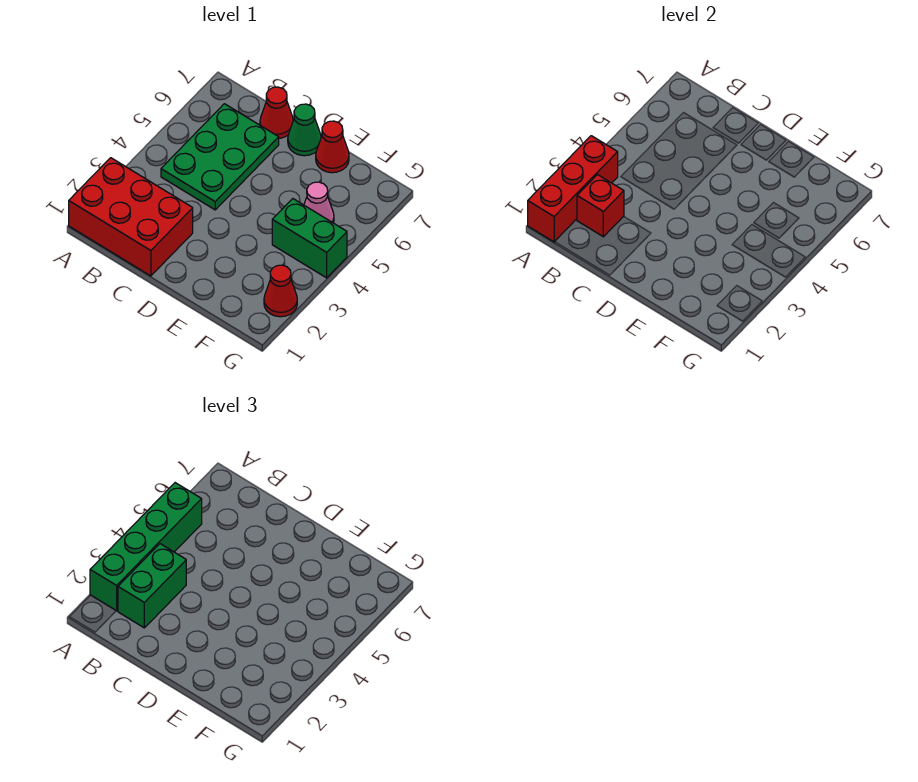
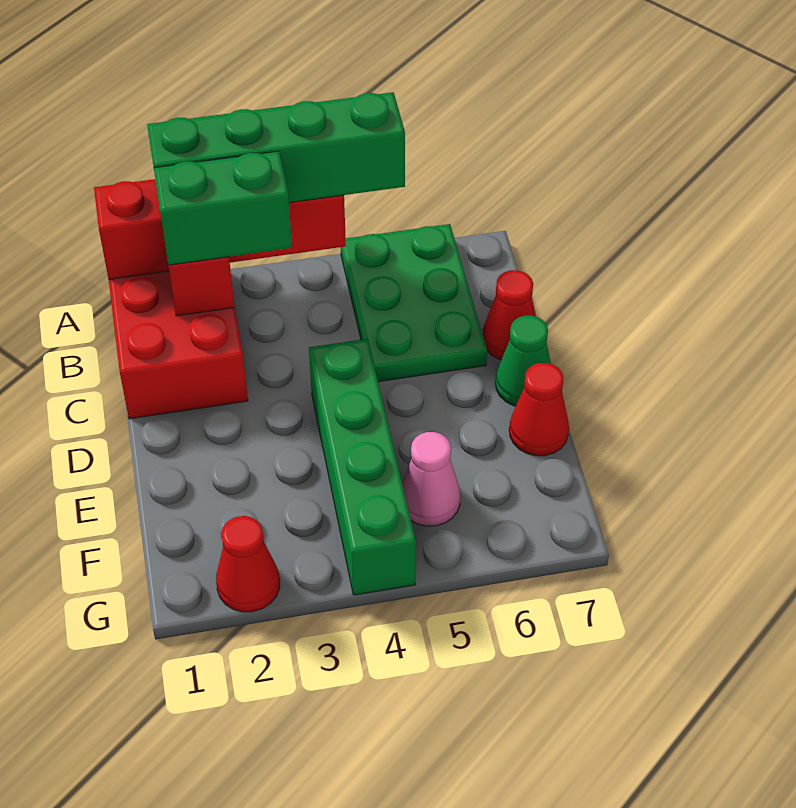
red brick A1:A3 level 2 -> red brick A1:A4 level 2
green plate B4:C6 level 1 -> green plate A5:C6 level 1
green brick F4:G4 level 1 -> green brick D4:G4 level 1

